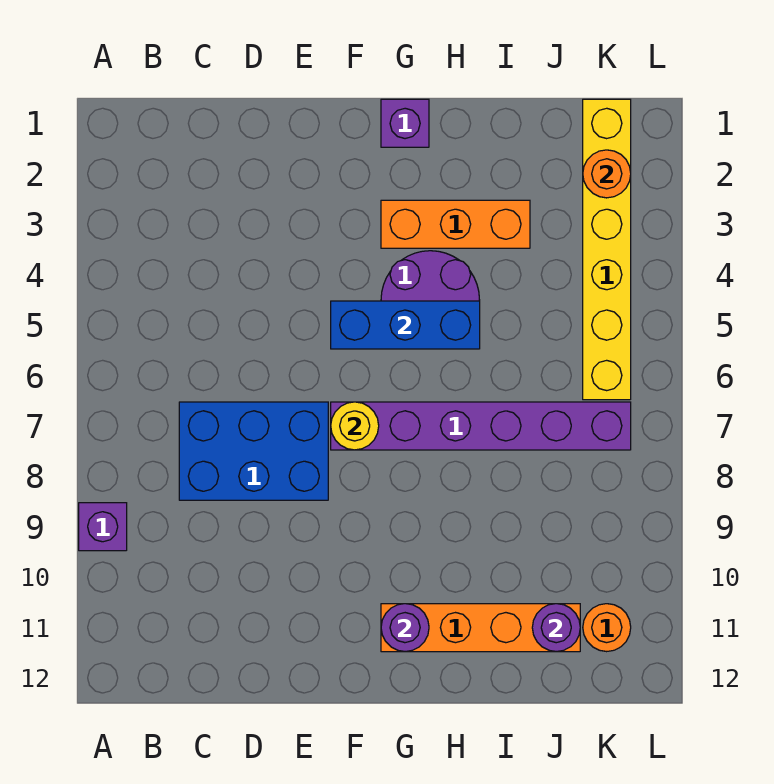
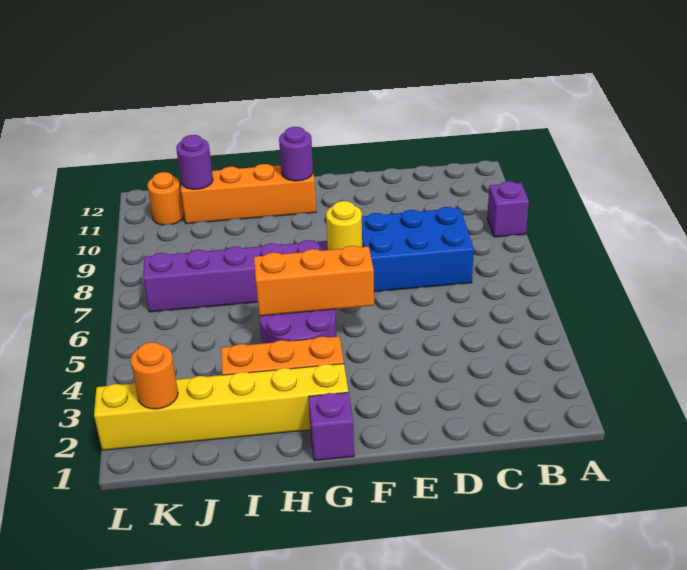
blue brick F5:H5 level 2 -> orange brick F5:H5 level 2
yellow brick K1:K6 level 1 -> yellow brick G2:L2 level 1

